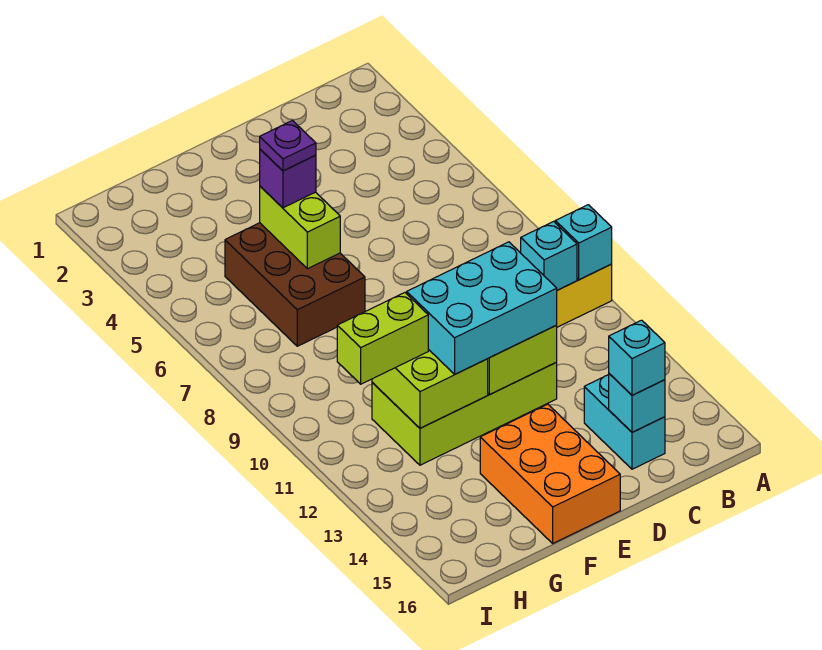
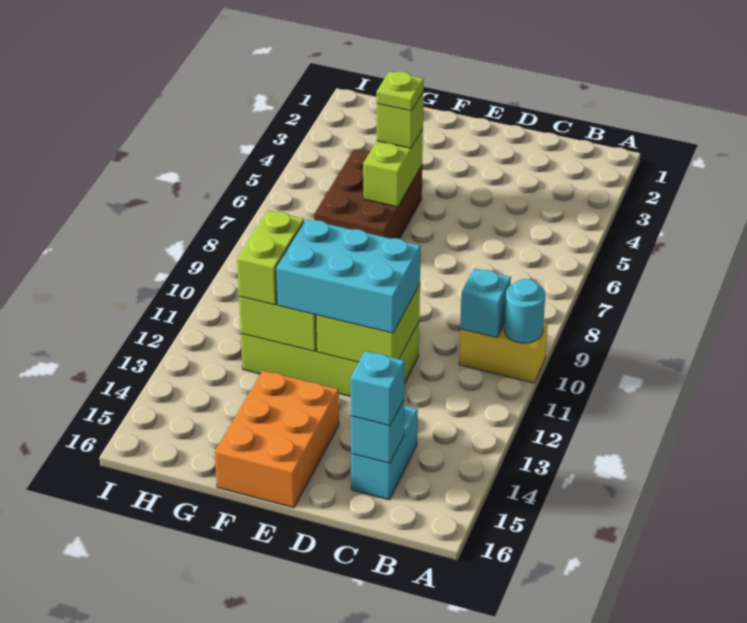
cyan brick A10 level 2 -> cyan round brick A10 level 2
purple brick F5 level 3 -> lime brick F5 level 3
purple plate F5 level 4 -> lime plate F5 level 4
lime brick G11:H11 level 3 -> lime brick G11:G12 level 3

